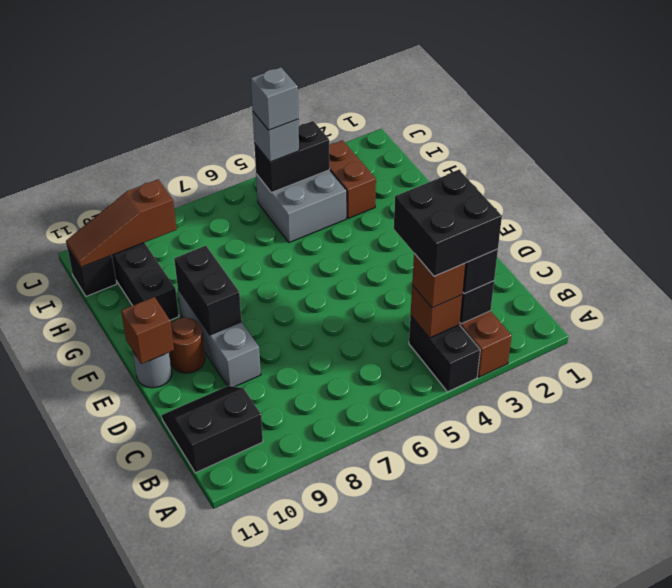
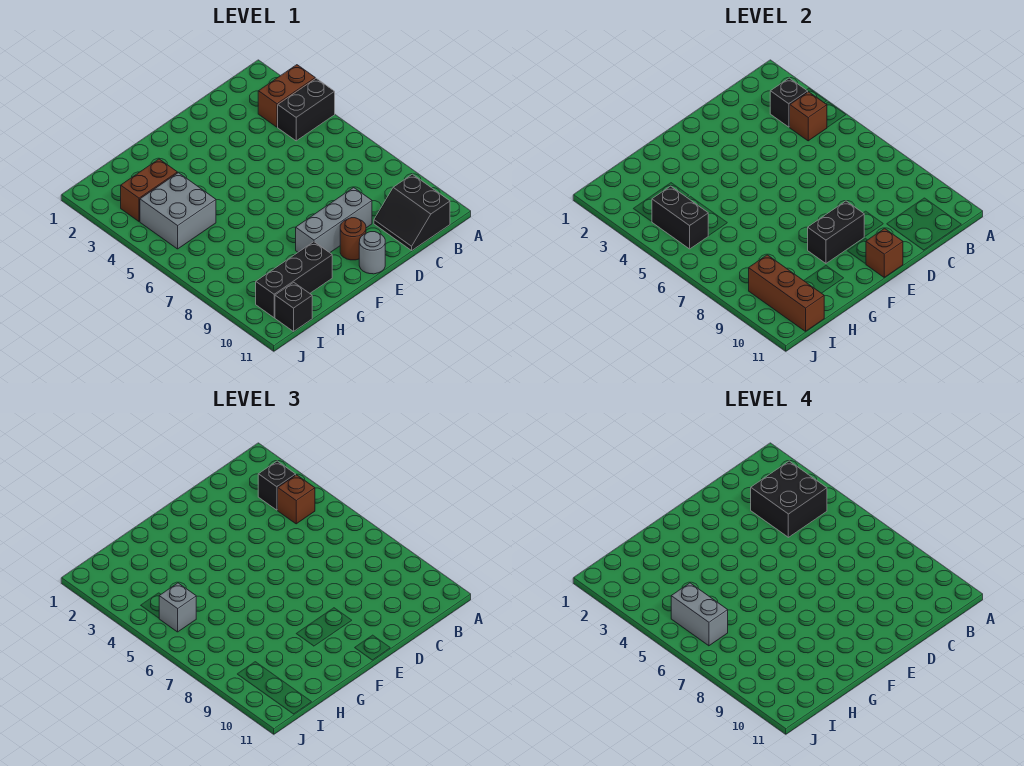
grey brick I5 level 4 -> grey brick I5:I6 level 4
brown slope I9:I11 level 2 top 9 -> brown brick I9:I11 level 2

